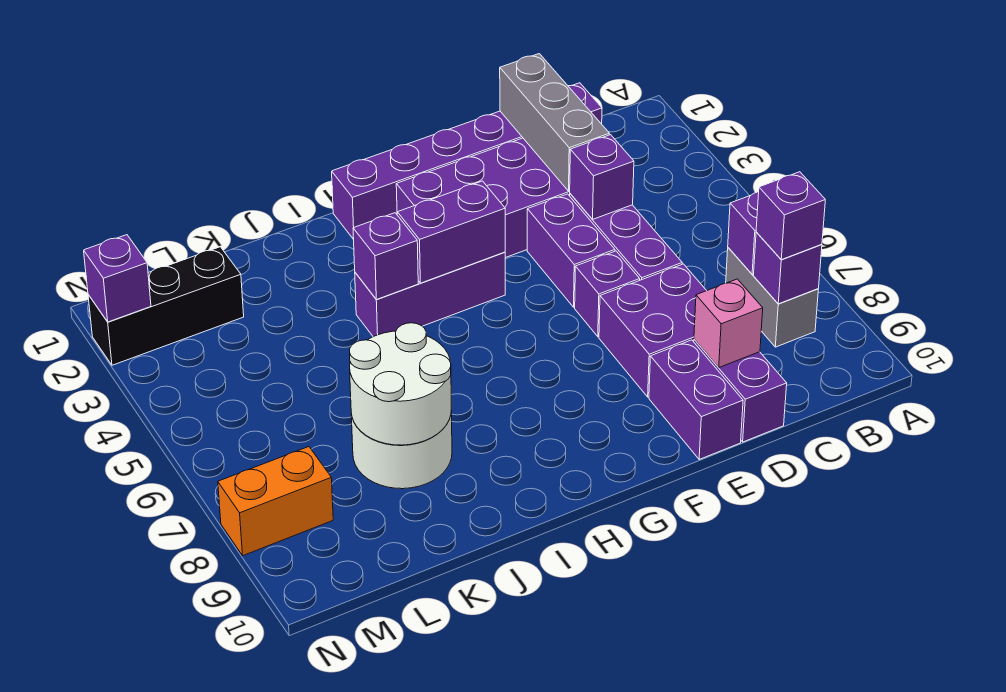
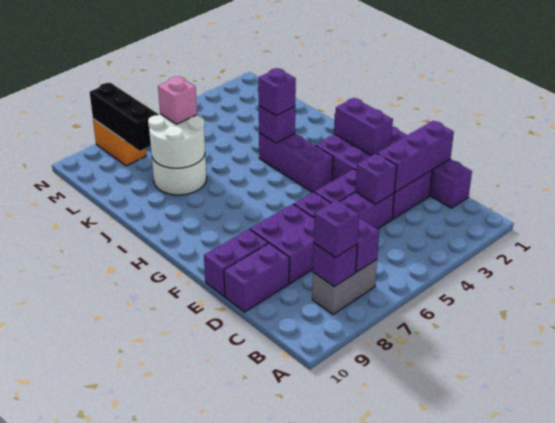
grey brick D1:D3 level 2 -> purple brick D1:D3 level 2
pink brick D9 level 2 -> pink brick K7 level 3
purple brick G4:H4 level 2 -> purple brick F2:G2 level 2
black brick L2:N2 level 1 -> black brick L8:N8 level 2
purple brick N2 level 2 -> purple brick I4 level 3

